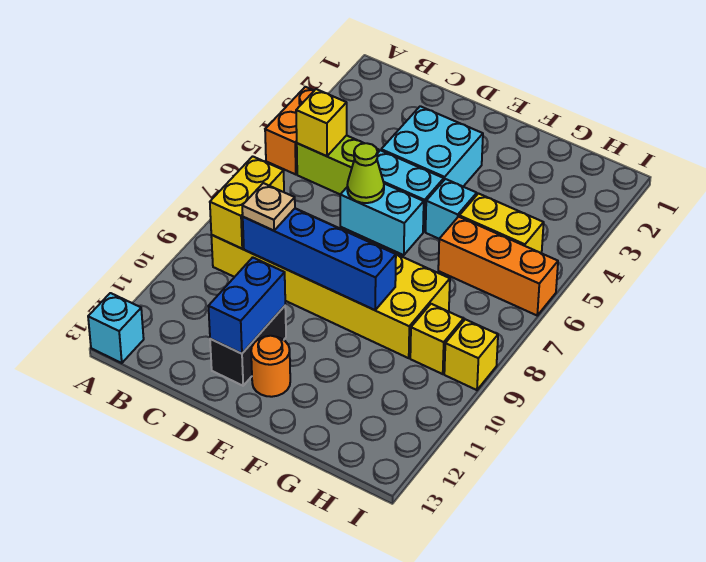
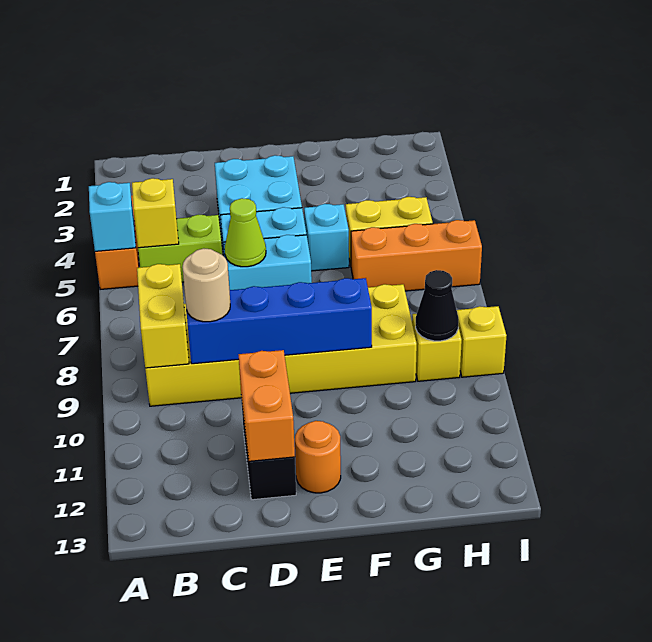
cyan brick A13 level 1 -> cyan brick A5 level 2
tan plate C9 level 3 -> tan round brick C9 level 3
blue brick D11:D12 level 2 -> orange brick D11:D12 level 2
none -> black cone H9 level 2

